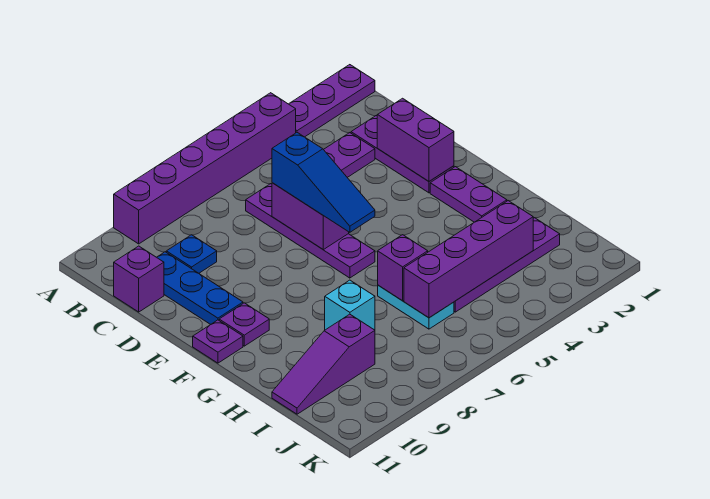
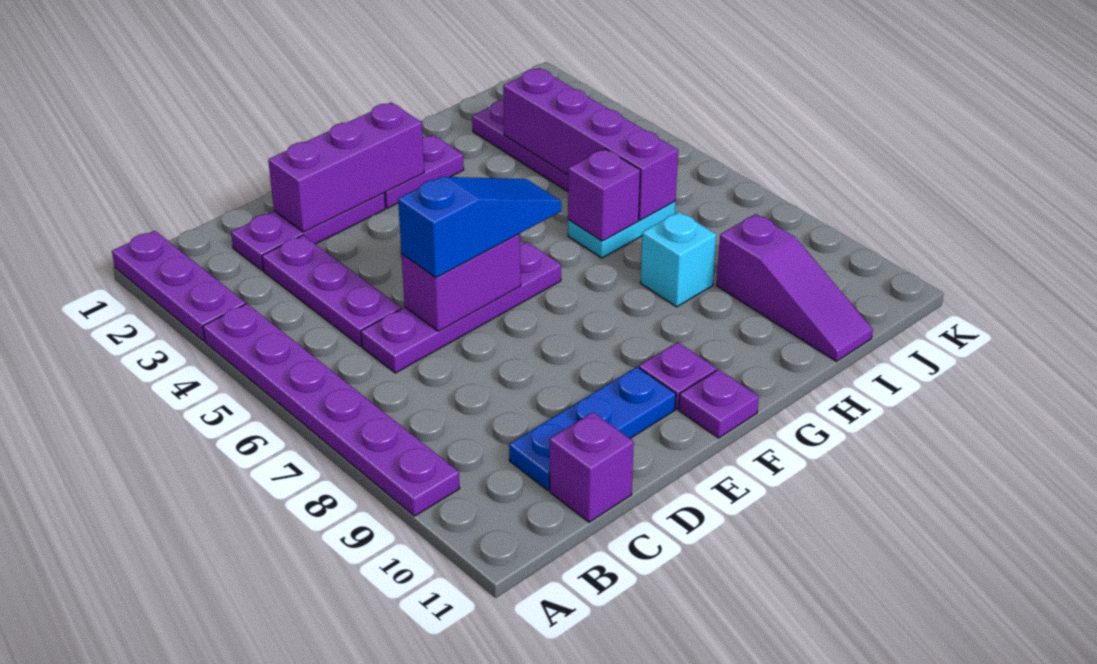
purple brick A4:A9 level 1 -> purple plate A4:A9 level 1
blue plate C9 level 1 -> none
purple brick D2:E2 level 2 -> purple brick D2:F2 level 2

